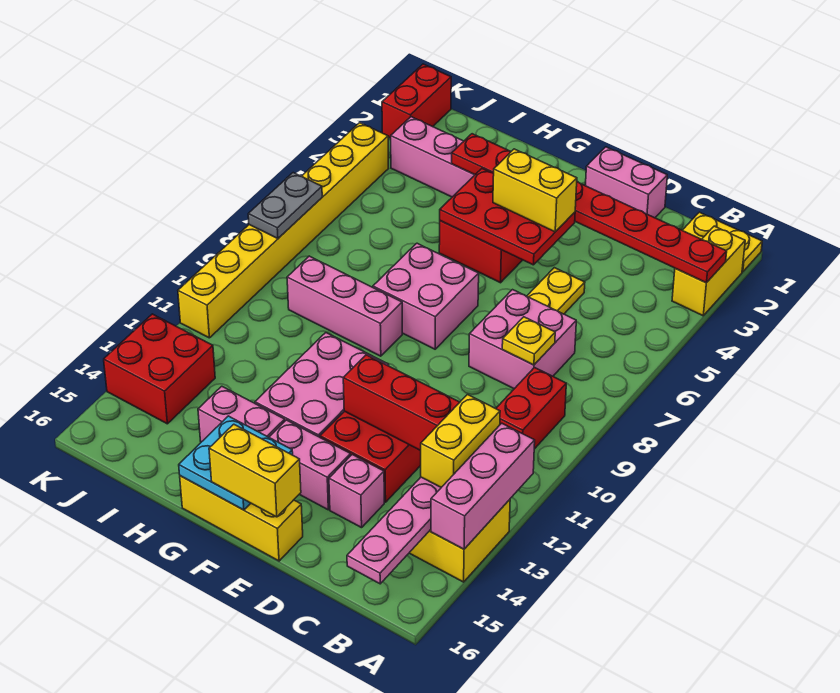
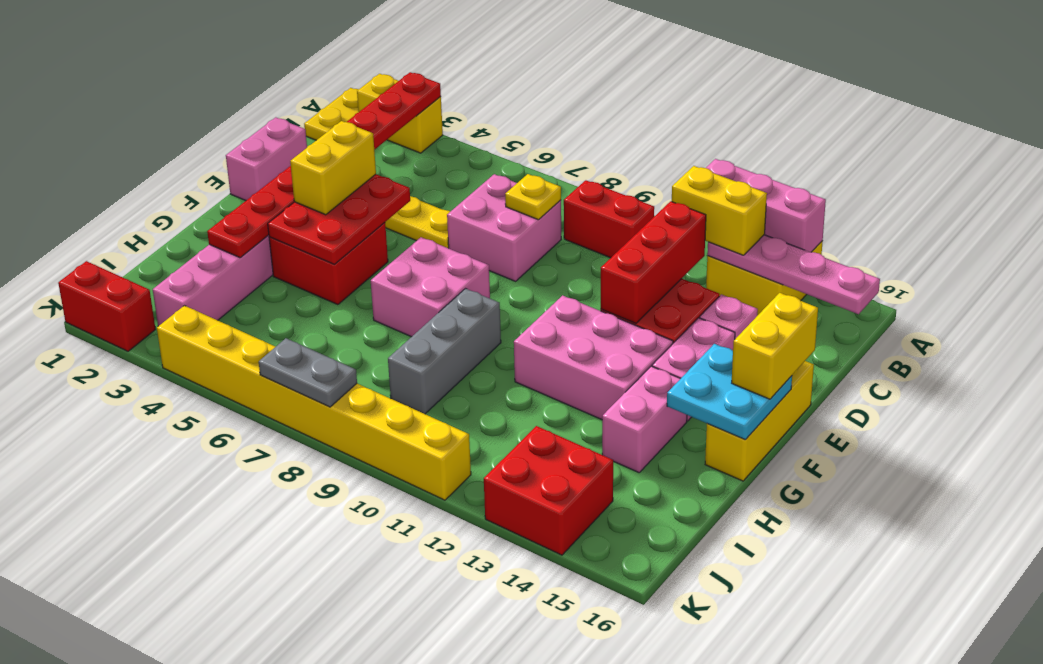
pink brick G9:I9 level 1 -> grey brick G9:I9 level 1

